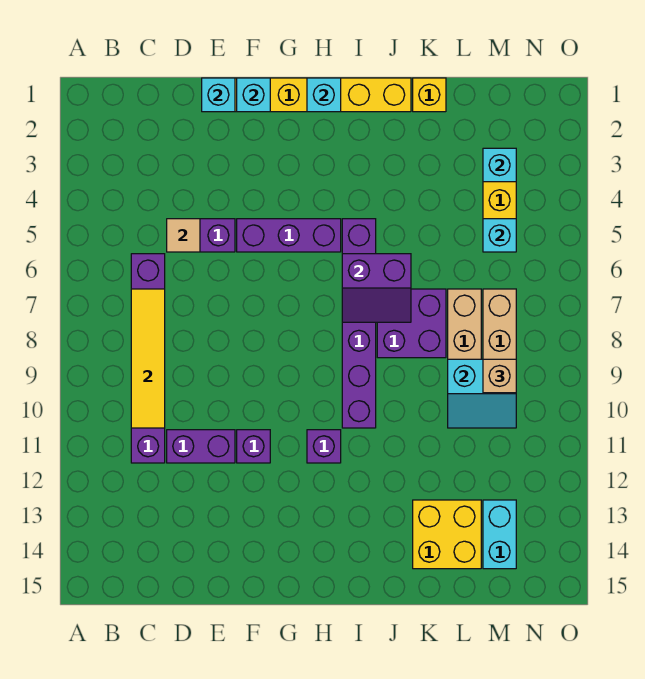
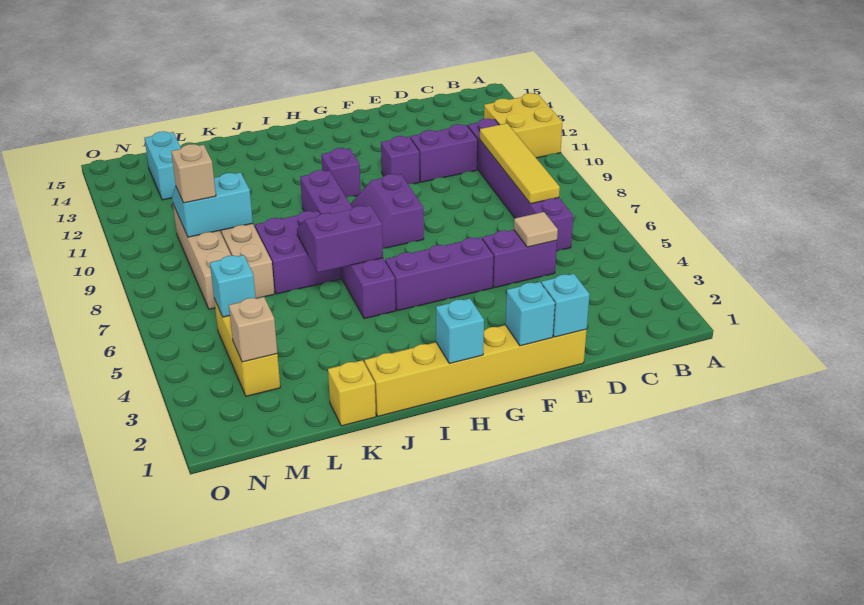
none -> purple slope G8:H9 level 1 top G
yellow brick K13:L14 level 1 -> yellow brick A11:B12 level 1
cyan brick M3 level 2 -> tan brick M3 level 2

